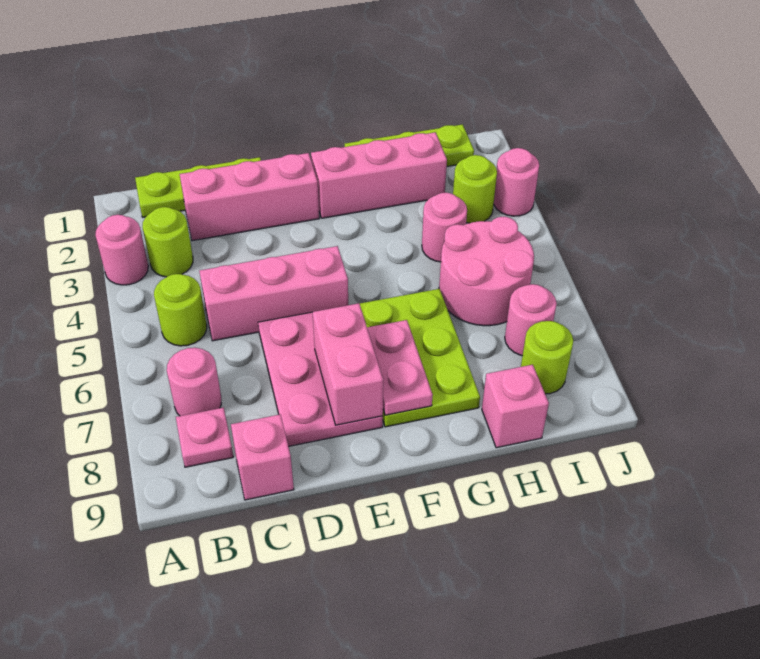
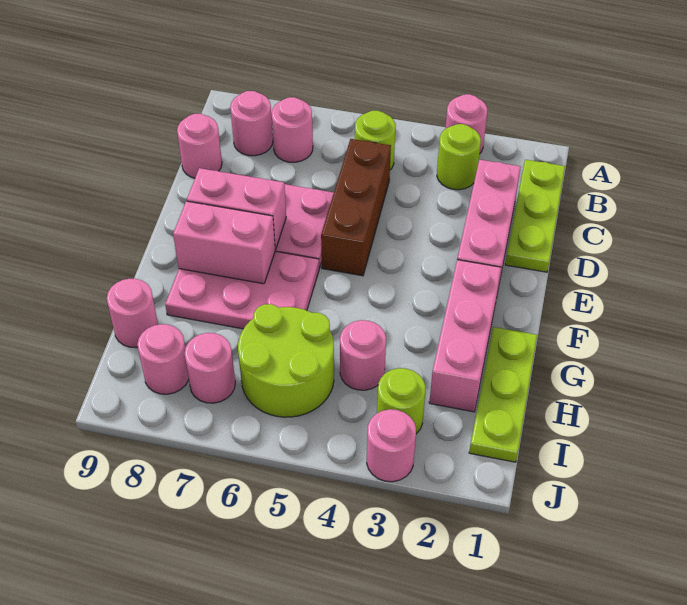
pink plate B8 level 1 -> pink round brick B8 level 1
pink brick C5:E5 level 1 -> brown brick C5:E5 level 1
pink brick C9 level 1 -> pink round brick C9 level 1
lime plate F6:G8 level 1 -> pink plate F6:G8 level 1
pink plate F7:F8 level 2 -> pink brick F7:F8 level 2
pink round brick H5:I6 level 1 -> lime round brick H5:I6 level 1
pink brick H9 level 1 -> pink round brick H9 level 1
lime round brick I8 level 1 -> pink round brick I8 level 1

